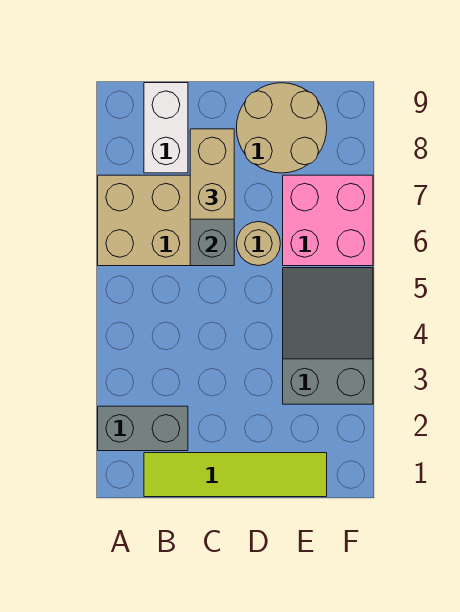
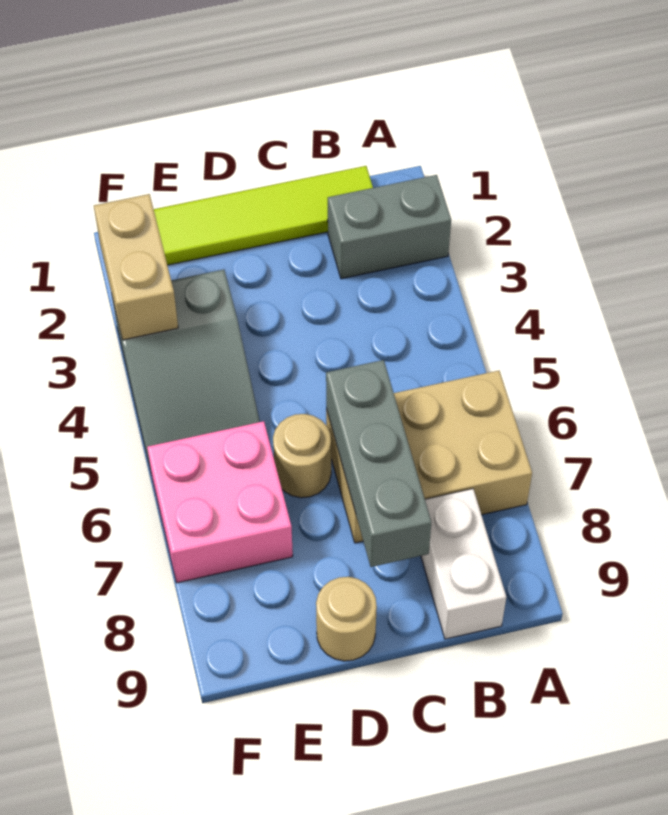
tan brick C7:C8 level 3 -> tan brick F2:F3 level 2
tan round brick D8:E9 level 1 -> tan round brick D9 level 1

